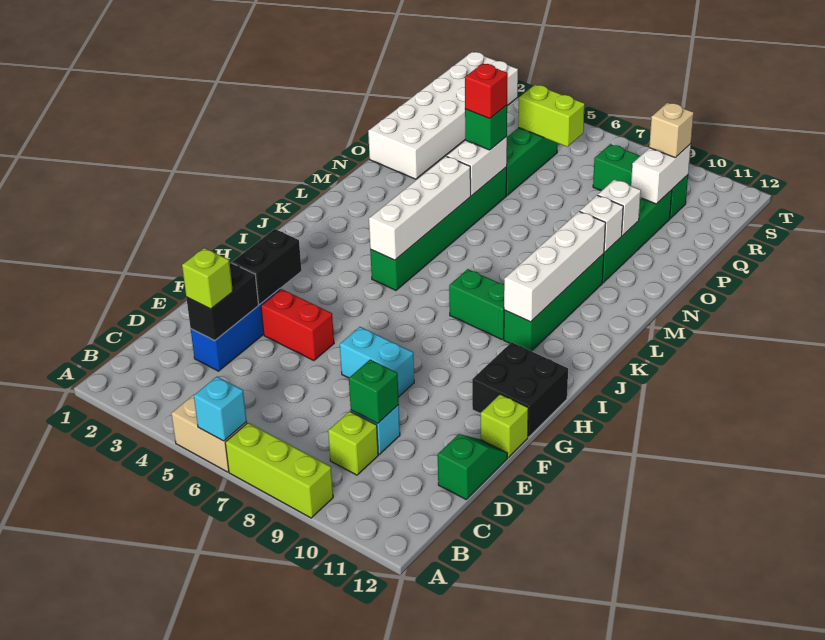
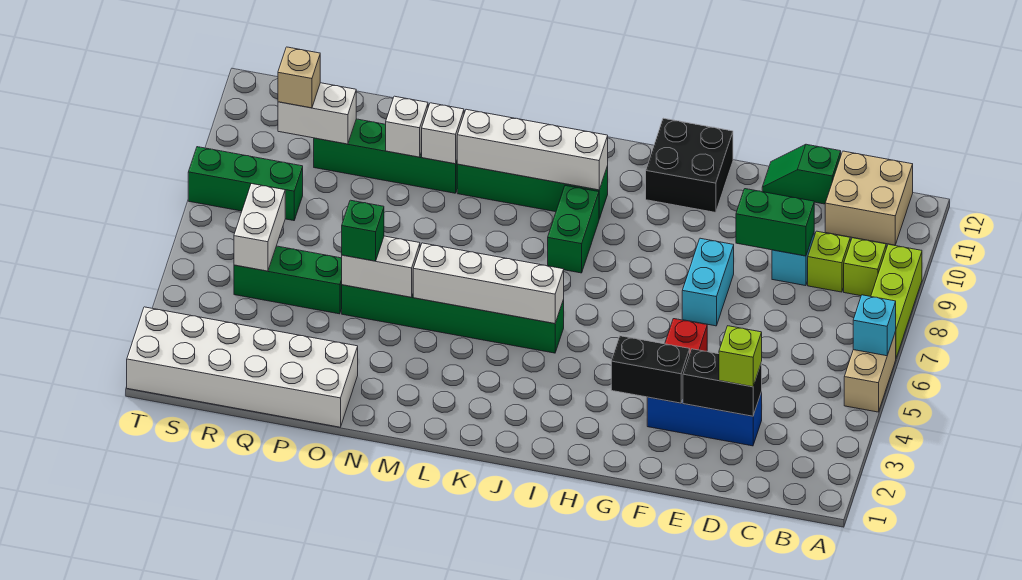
none -> tan brick B11:C12 level 1
green brick D9 level 2 -> green brick D9:E9 level 2
lime brick F12 level 1 -> lime brick B9 level 1
red brick O5 level 4 -> none
lime brick R5:R6 level 2 -> white brick R5:R6 level 2
green brick R8:R10 level 1 -> green brick R8:T8 level 1

